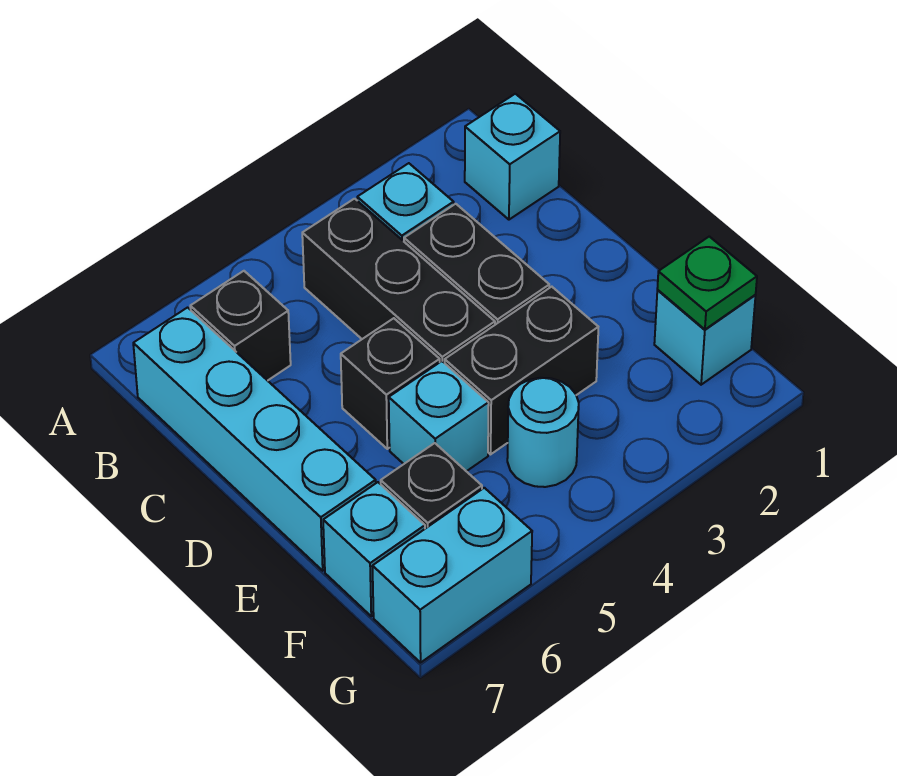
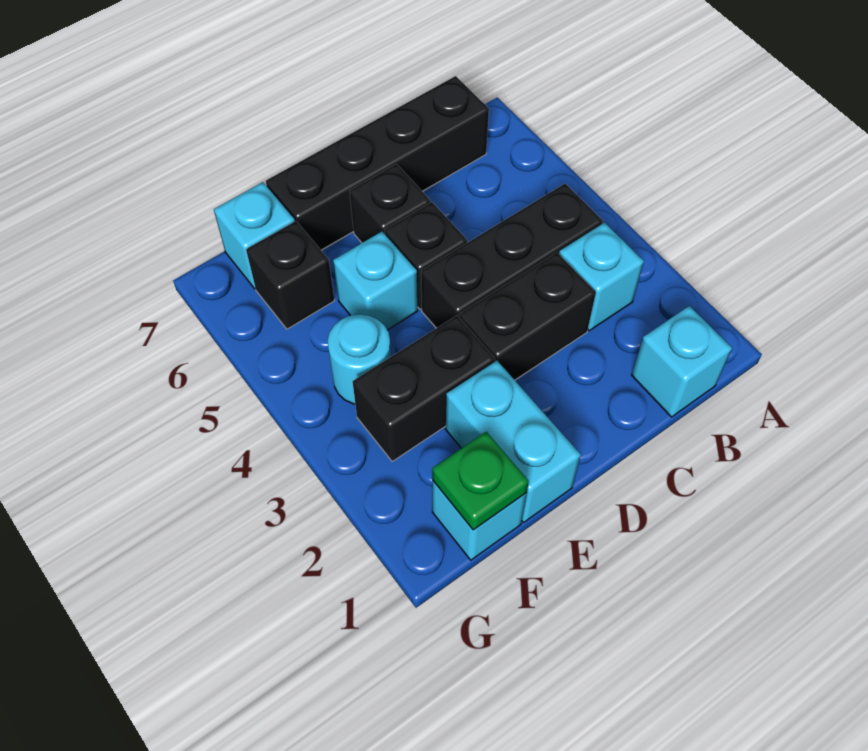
black brick B6 level 1 -> black brick D6 level 1
cyan brick B7:E7 level 1 -> black brick B7:E7 level 1
black brick E3:E4 level 1 -> black brick E3:F3 level 1
cyan brick G6:G7 level 1 -> cyan brick E1:E2 level 1

